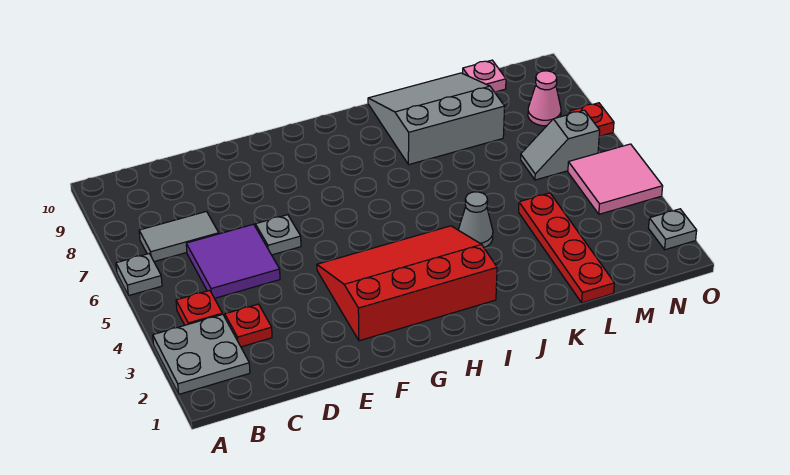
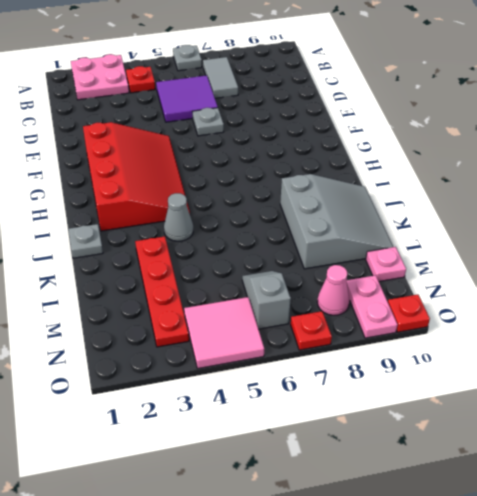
grey plate A2:B3 level 1 -> pink plate A2:B3 level 1
red plate C3 level 1 -> red plate O10 level 1
red plate L1:L4 level 1 -> red plate K3:N3 level 1
none -> pink plate N9:O9 level 1
grey plate O2 level 1 -> grey plate J1 level 1

